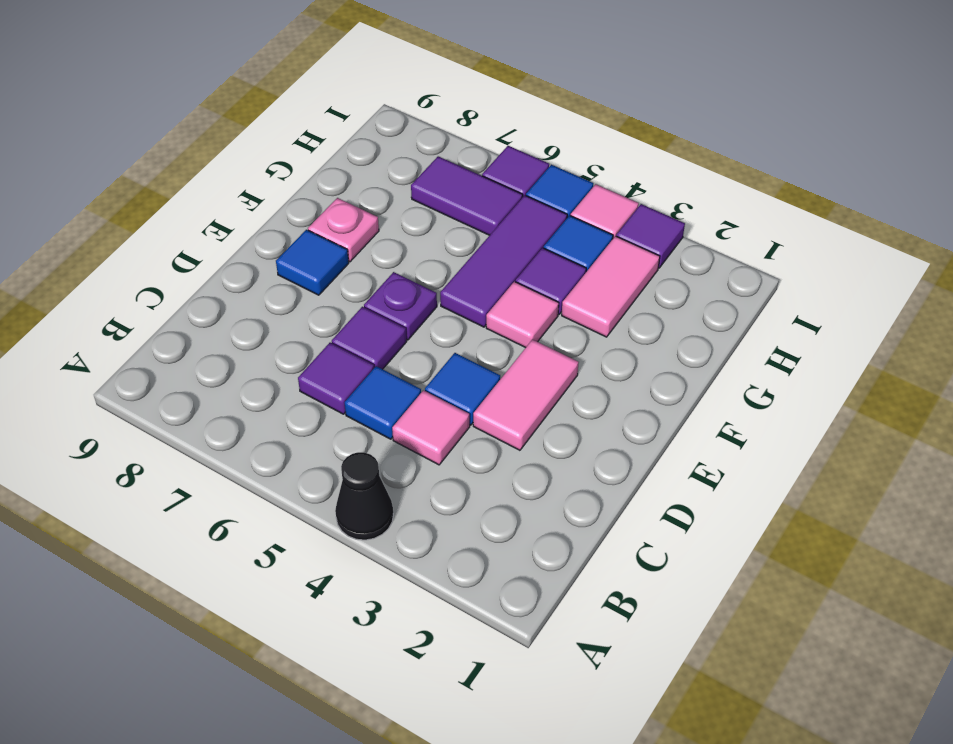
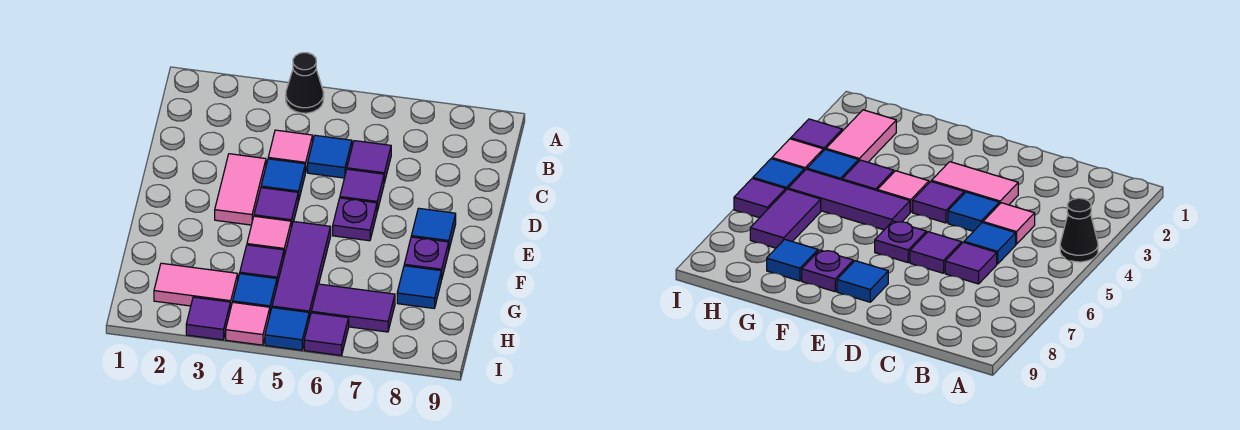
none -> purple tile E4 level 1
pink plate F8 level 1 -> purple plate F8 level 1
pink tile G3:H3 level 1 -> pink tile H2:H3 level 1
none -> blue tile G8 level 1

